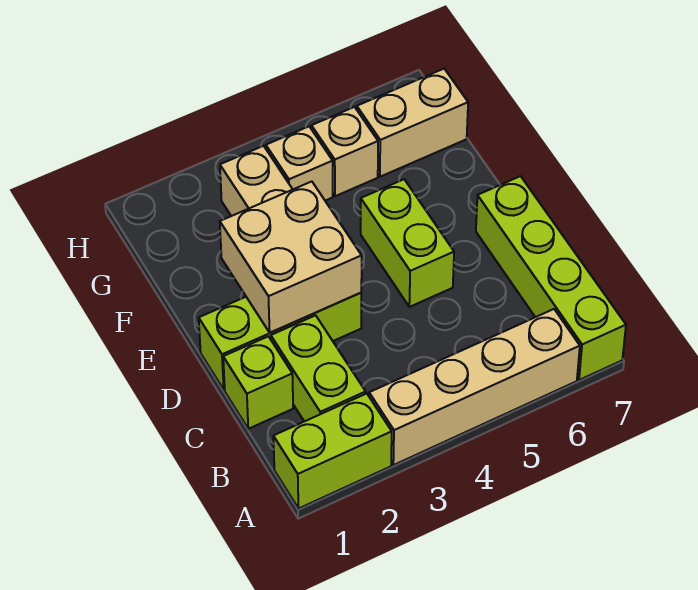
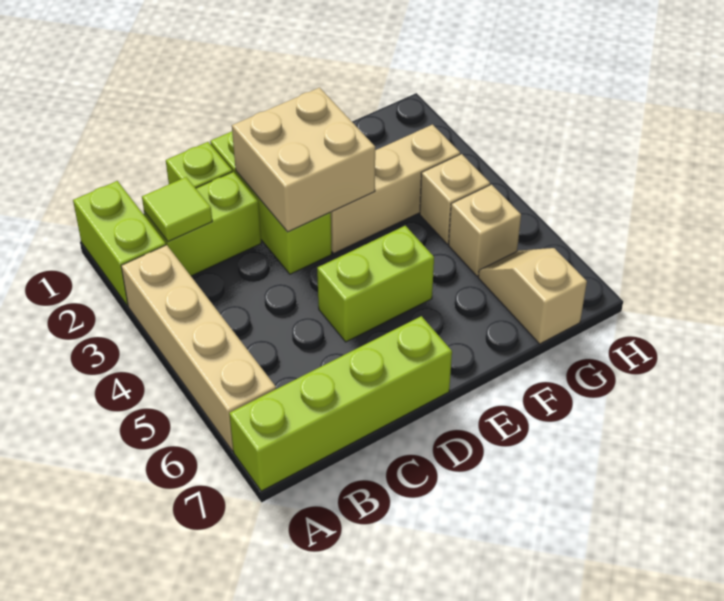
none -> lime tile B2 level 2
tan brick G6:G7 level 1 -> tan slope G6:G7 level 1 top 7

